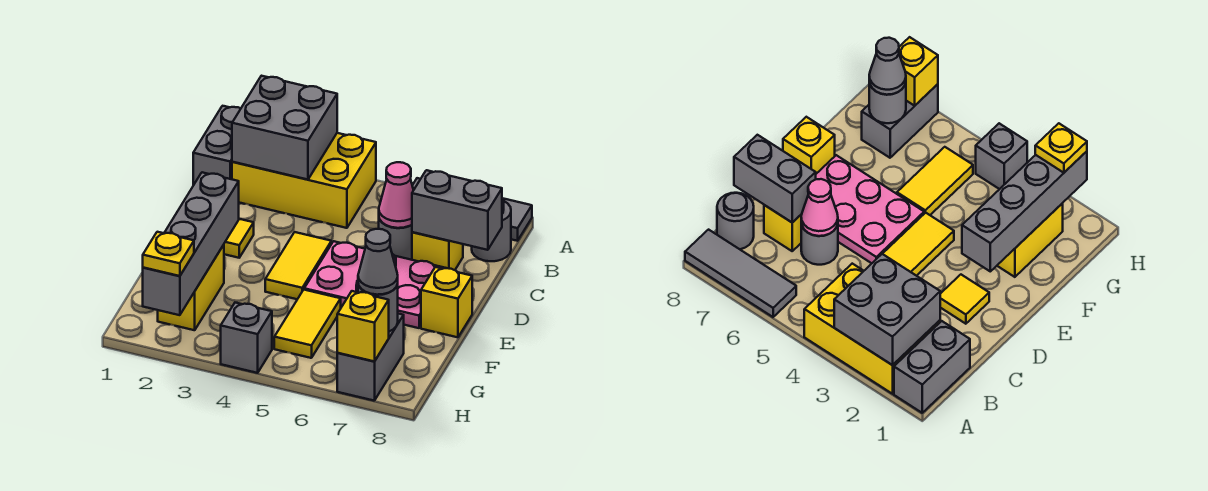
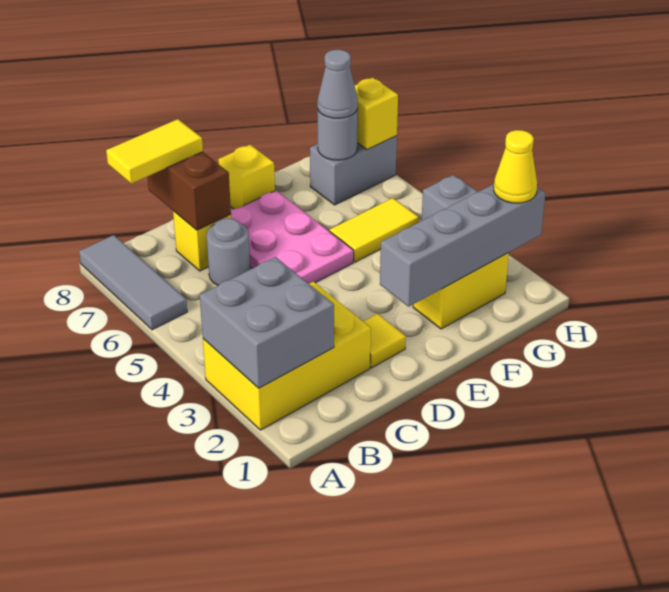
grey brick A1:B1 level 1 -> none
yellow brick A2:B4 level 1 -> yellow brick A2:C3 level 1
grey round brick B8 level 1 -> none
pink cone C6 level 2 -> none
grey brick C7:C8 level 2 -> brown brick C7:C8 level 2
yellow tile D4:E4 level 1 -> yellow tile B8:C8 level 3
yellow plate H2 level 3 -> yellow cone H2 level 3

